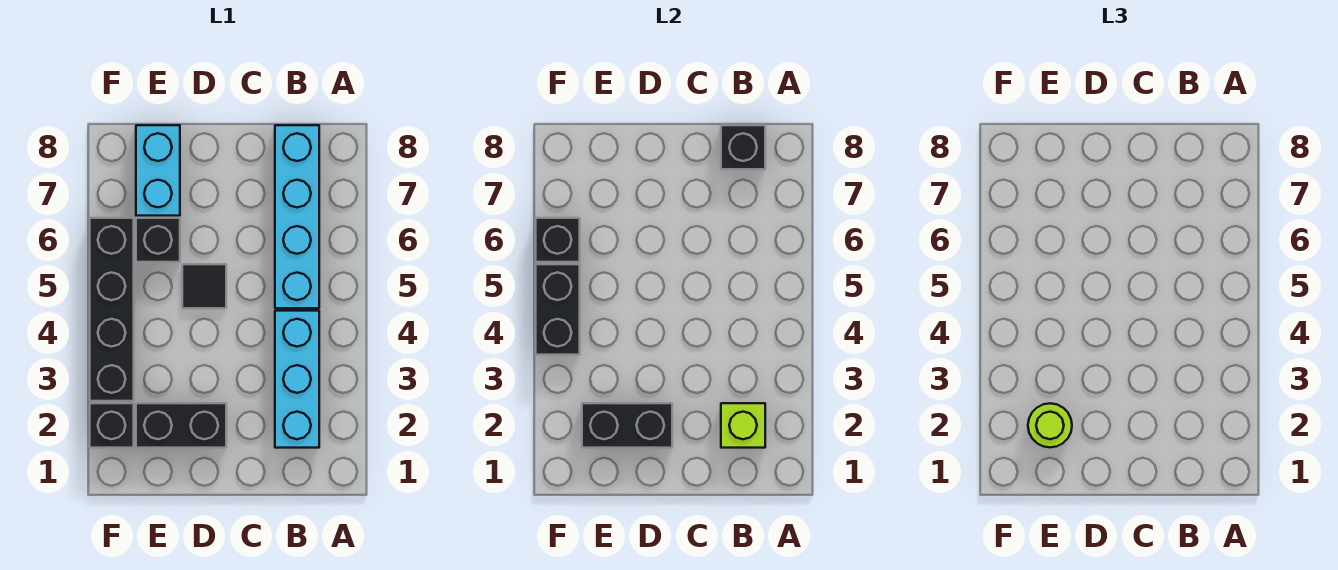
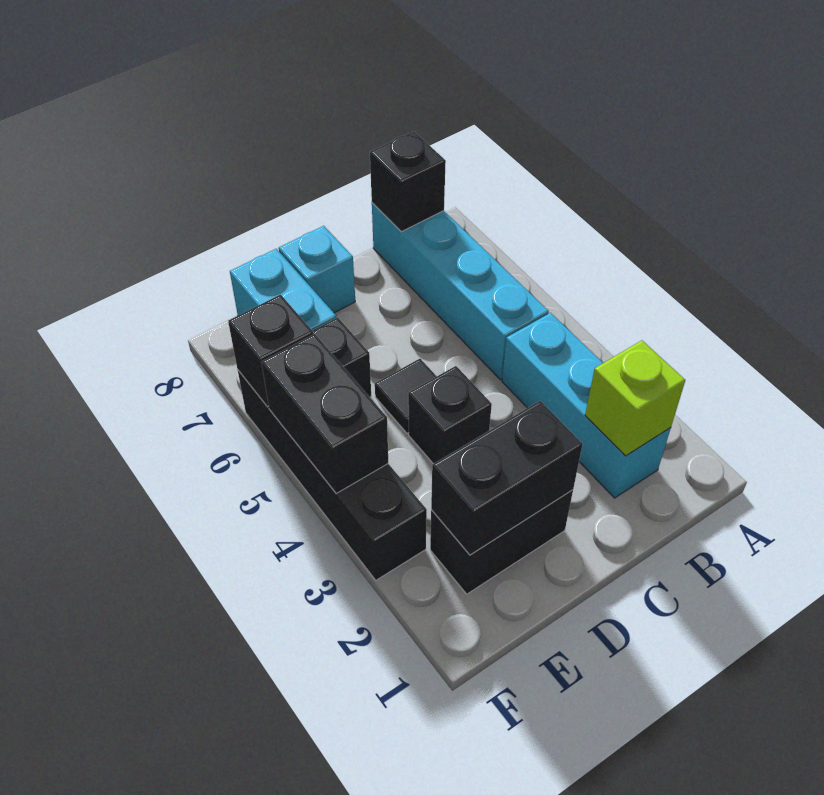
none -> cyan brick D8 level 1
lime round brick E2 level 3 -> none
black brick F2 level 1 -> black brick D4 level 1

